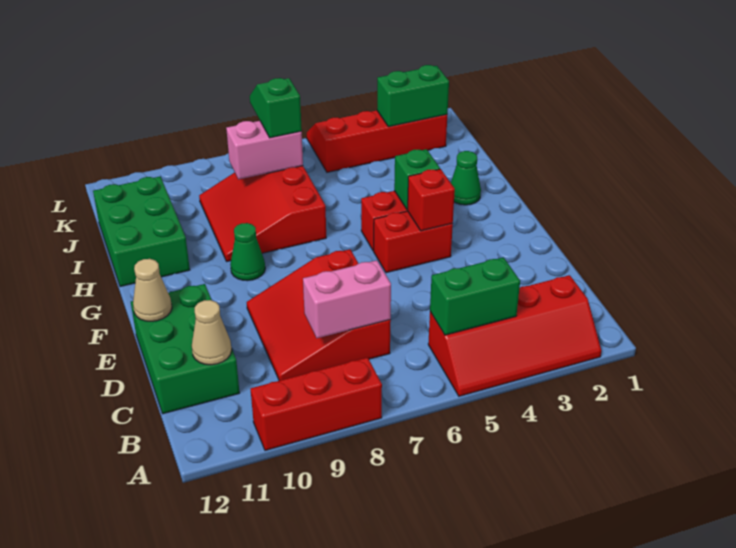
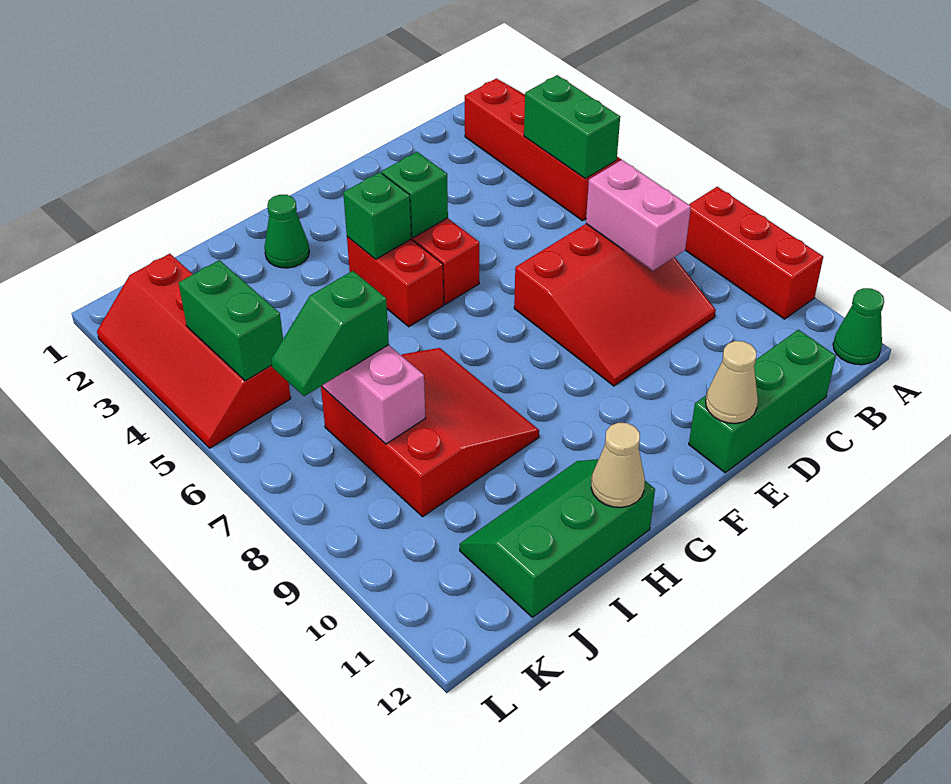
green brick C11:E12 level 1 -> green brick C12:E12 level 1
tan cone C11 level 2 -> tan cone H12 level 2
red brick F4 level 2 -> green brick F4 level 2
green cone G9 level 1 -> green cone A12 level 1
red slope H7:J9 level 1 top 7 -> red slope H7:J9 level 1 top J
green brick H11:J12 level 1 -> green slope H11:J12 level 1 top 12
green brick K2:K3 level 2 -> green brick K4:K5 level 2

